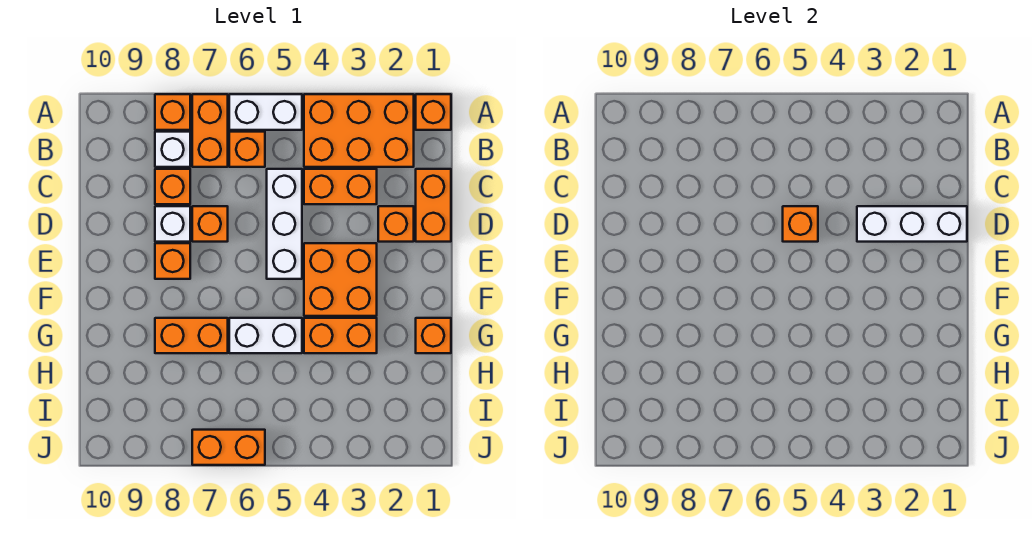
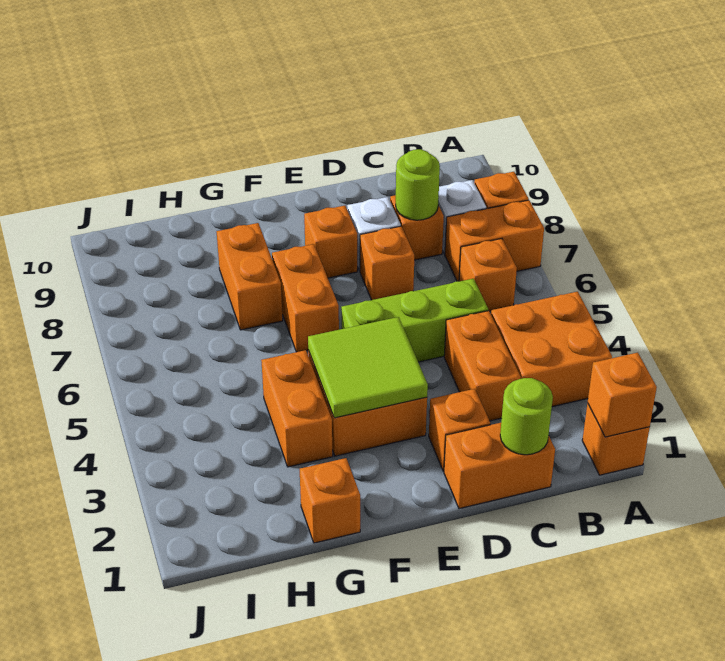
orange brick A2:B4 level 1 -> orange brick A3:B4 level 1
white brick A5:A6 level 1 -> none
none -> lime round brick C1 level 2
white brick C5:E5 level 1 -> lime brick C5:E5 level 1
none -> lime round brick C8 level 2
white brick D1:D3 level 2 -> none
orange brick D5 level 2 -> orange brick A1 level 2
none -> lime tile E3:F4 level 2
white brick G5:G6 level 1 -> none
orange brick J6:J7 level 1 -> orange brick F6:F7 level 1

